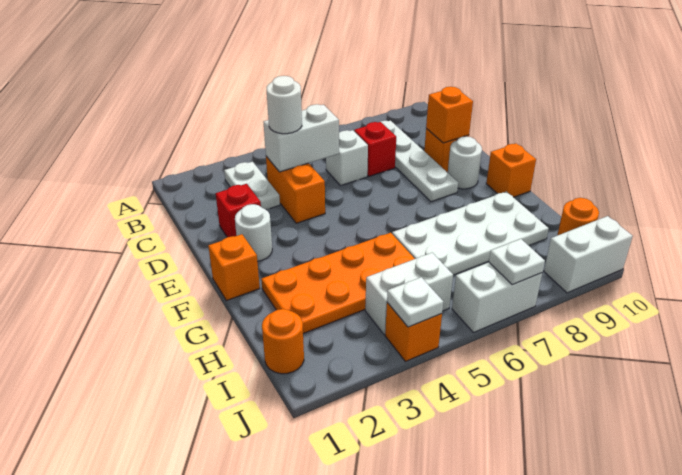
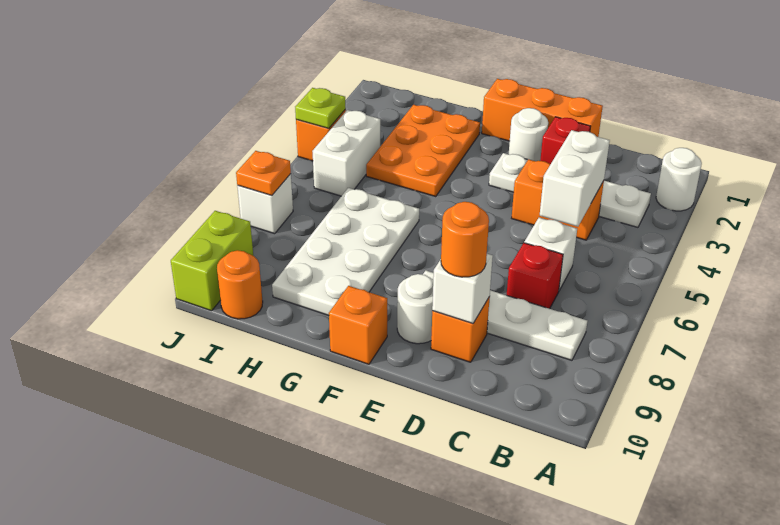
white plate B3:C3 level 1 -> white plate B3:E3 level 1
white round brick C4 level 3 -> white round brick A2 level 1
orange brick D9 level 2 -> white brick D9 level 2
orange brick F1 level 1 -> orange brick D1:F1 level 1
orange plate G2:H5 level 1 -> orange plate G2:H4 level 1
orange round brick I1 level 1 -> orange round brick D9 level 3
white plate J4 level 2 -> lime plate J4 level 2
white brick J6:J7 level 1 -> white brick J7 level 1
white plate J7 level 2 -> orange plate J7 level 2
white brick J9:J10 level 1 -> lime brick J9:J10 level 1

